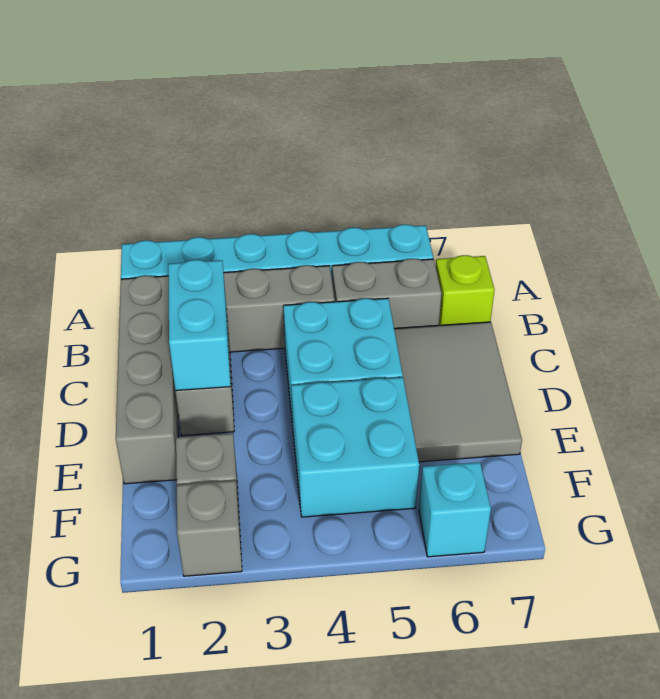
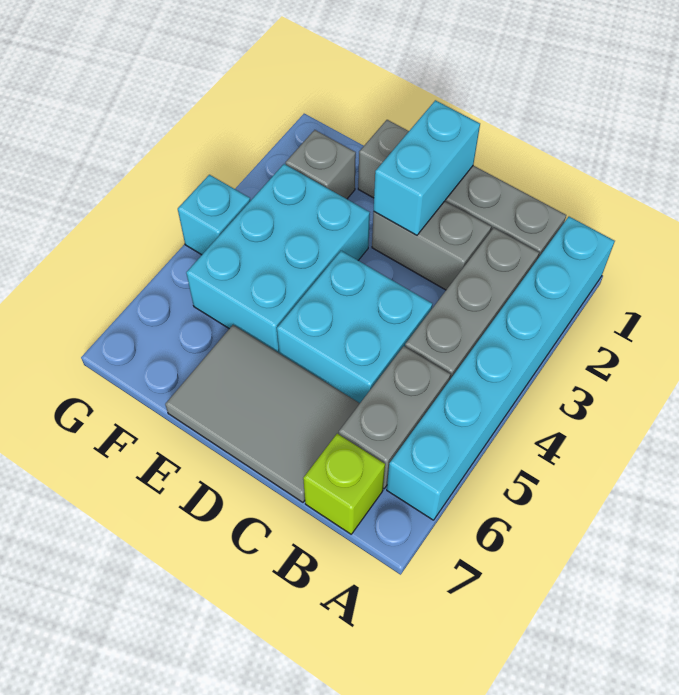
cyan brick C2:D2 level 2 -> cyan brick D1:D2 level 2
cyan brick E4:F5 level 1 -> cyan brick E3:F5 level 1
grey brick G2 level 1 -> none
cyan brick G6 level 1 -> cyan brick G4 level 1

